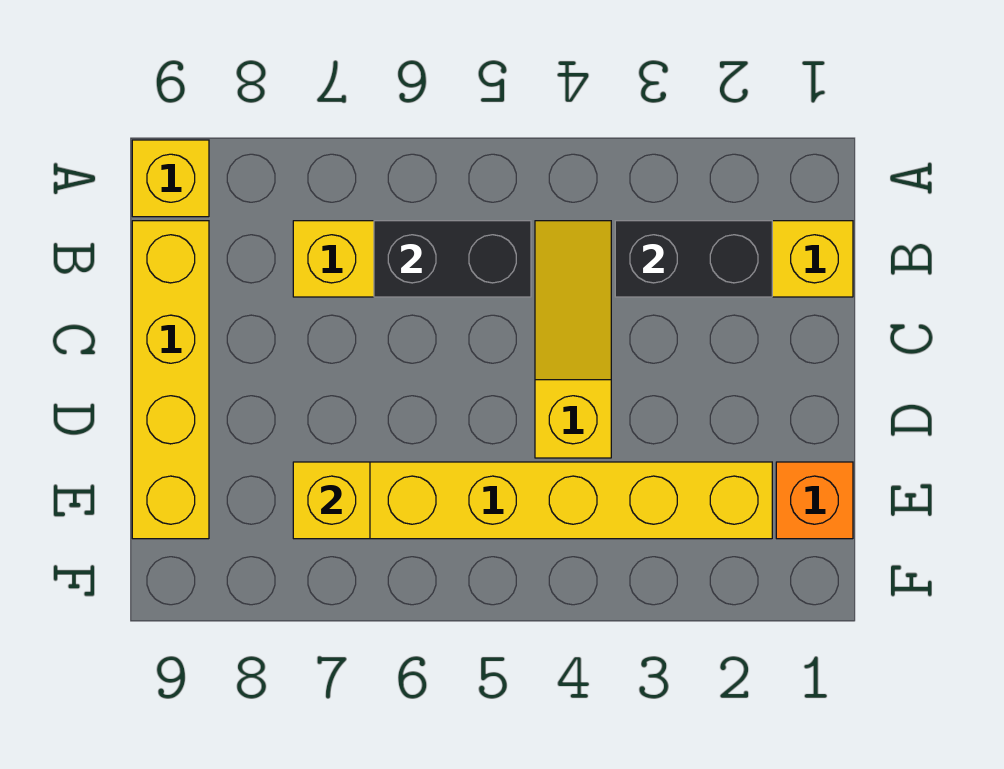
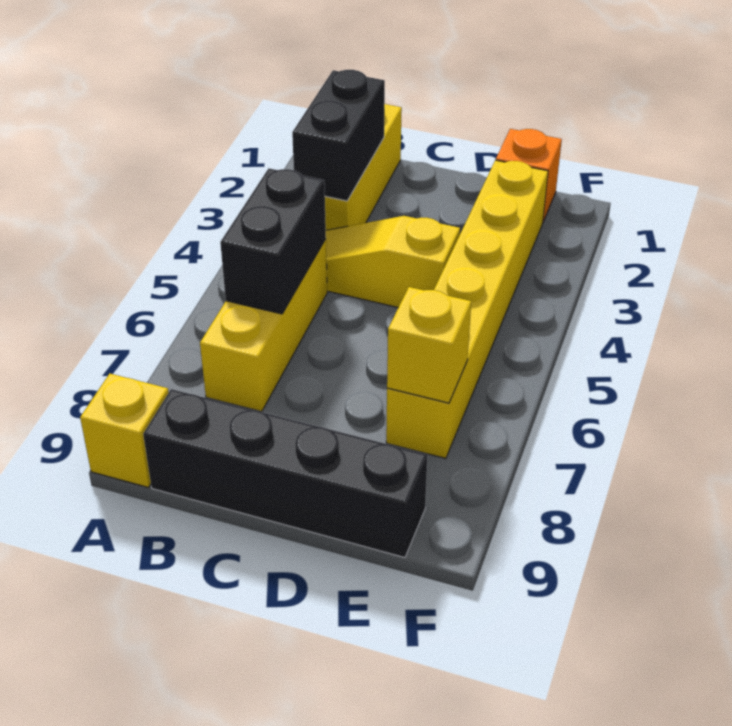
yellow brick B9:E9 level 1 -> black brick B9:E9 level 1

